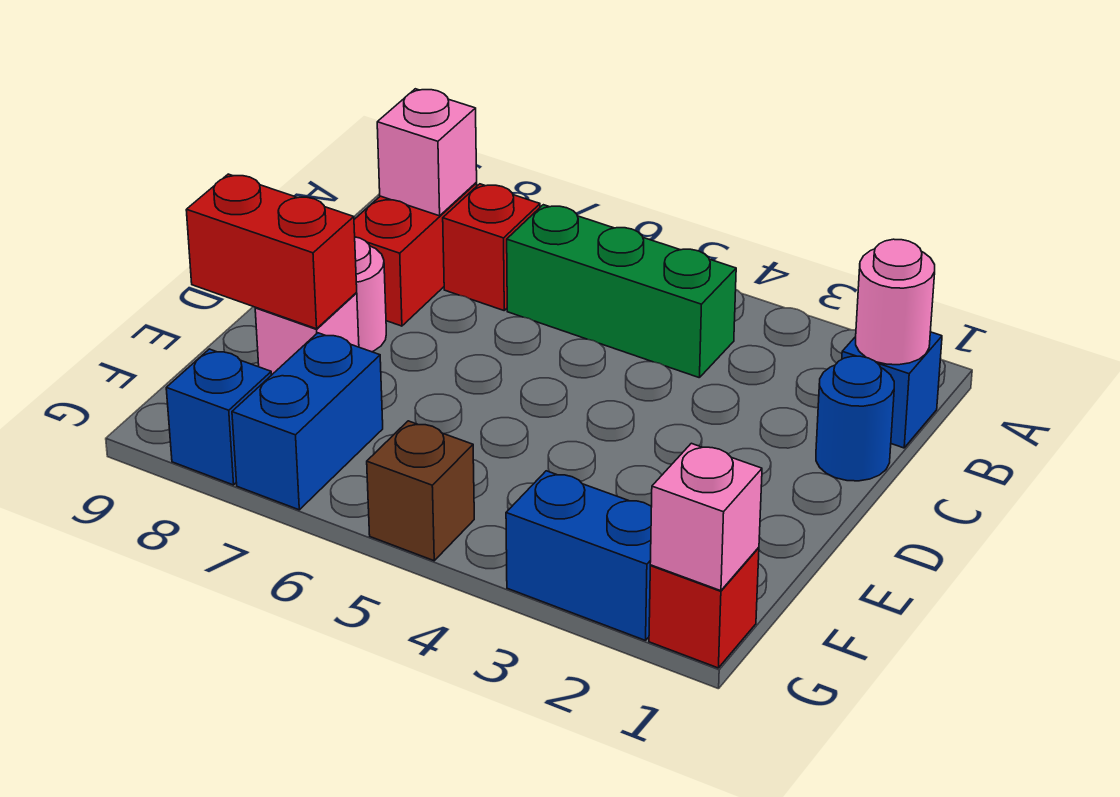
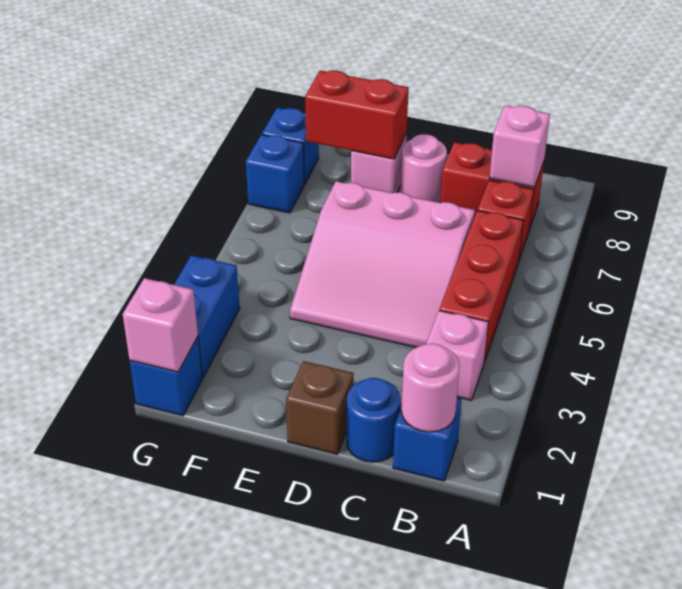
none -> pink brick B3 level 1
green brick B4:B6 level 1 -> red brick B4:B6 level 1
none -> pink slope C4:E6 level 1 top 6
red brick E8:E9 level 2 -> red brick E8:F8 level 2
blue brick F7:G7 level 1 -> blue brick G7 level 1
red brick G1 level 1 -> blue brick G1 level 1
brown brick G5 level 1 -> brown brick D1 level 1

